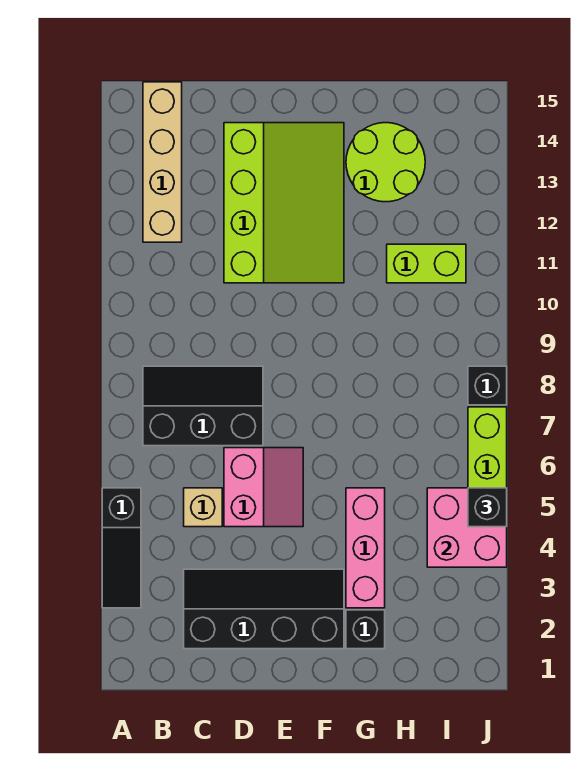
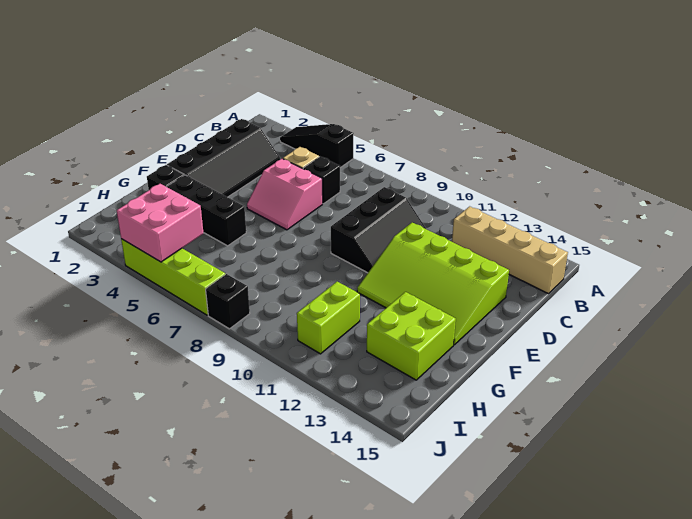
black slope B7:D8 level 1 top 7 -> black slope C9:E10 level 1 top 9
pink brick G3:G5 level 1 -> black brick G3:G5 level 1
lime round brick G13:H14 level 1 -> lime brick G13:H14 level 1
black brick J5 level 3 -> black brick C6 level 1

